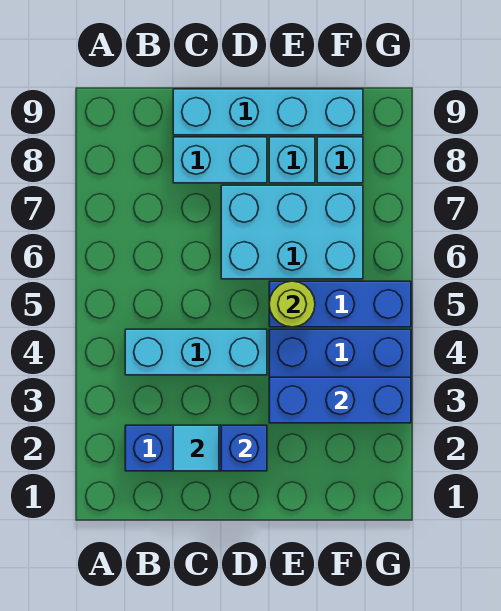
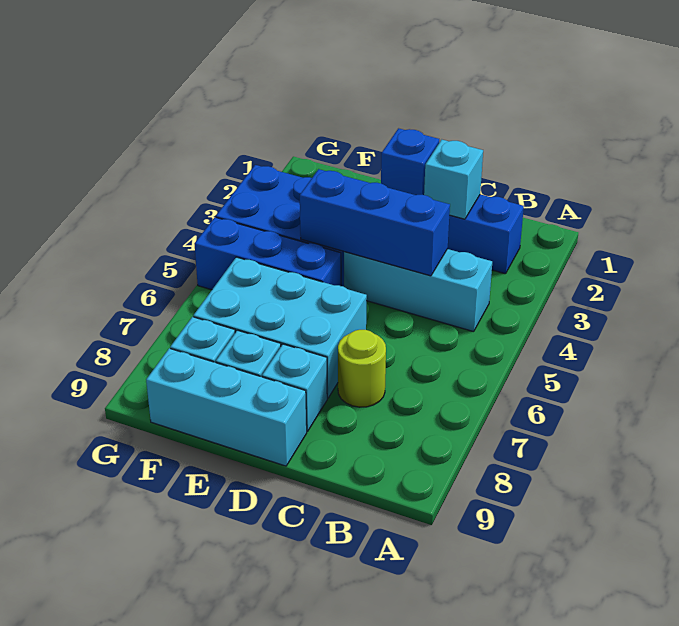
cyan tile C2 level 2 -> cyan brick C2 level 2
cyan brick C8:D8 level 1 -> cyan brick D8 level 1
cyan brick C9:F9 level 1 -> cyan brick D9:F9 level 1
blue brick E3:G3 level 2 -> blue brick C4:E4 level 2
lime round brick E5 level 2 -> lime round brick C7 level 1

